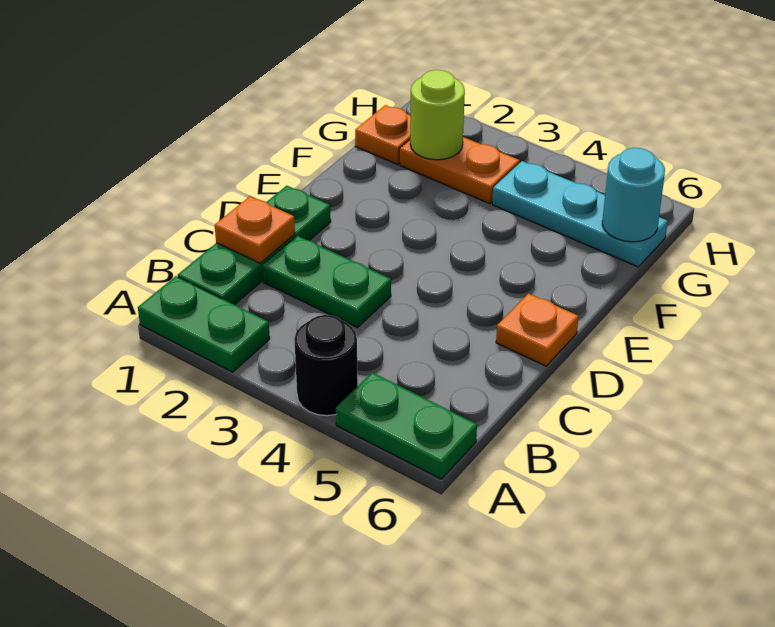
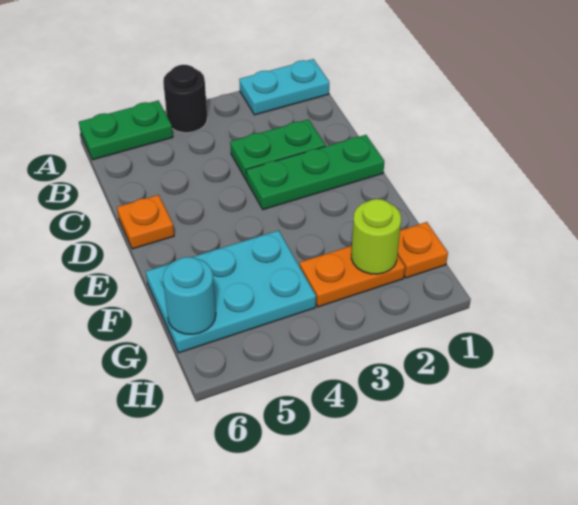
green plate A1:A2 level 1 -> cyan plate A1:A2 level 1
green plate B1:D1 level 1 -> green plate D1:D3 level 1
orange plate C1 level 2 -> none
cyan plate G4:G6 level 1 -> cyan plate F4:G6 level 1

